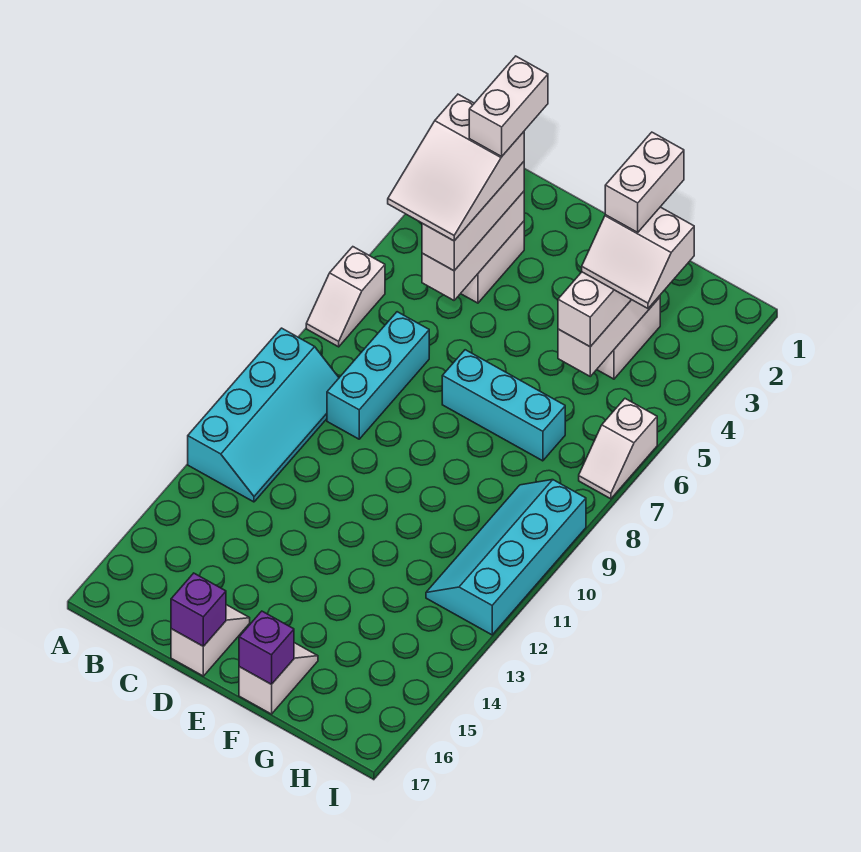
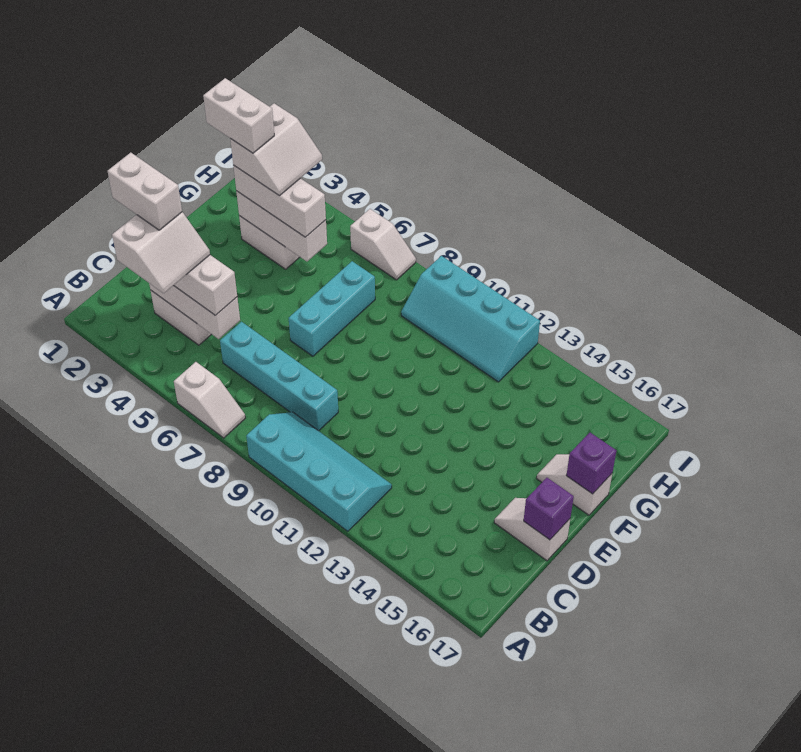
white slope B3:C5 level 4 top 3 -> white slope B3:C4 level 4 top 3
cyan brick C7:C9 level 1 -> cyan brick C6:C9 level 1

